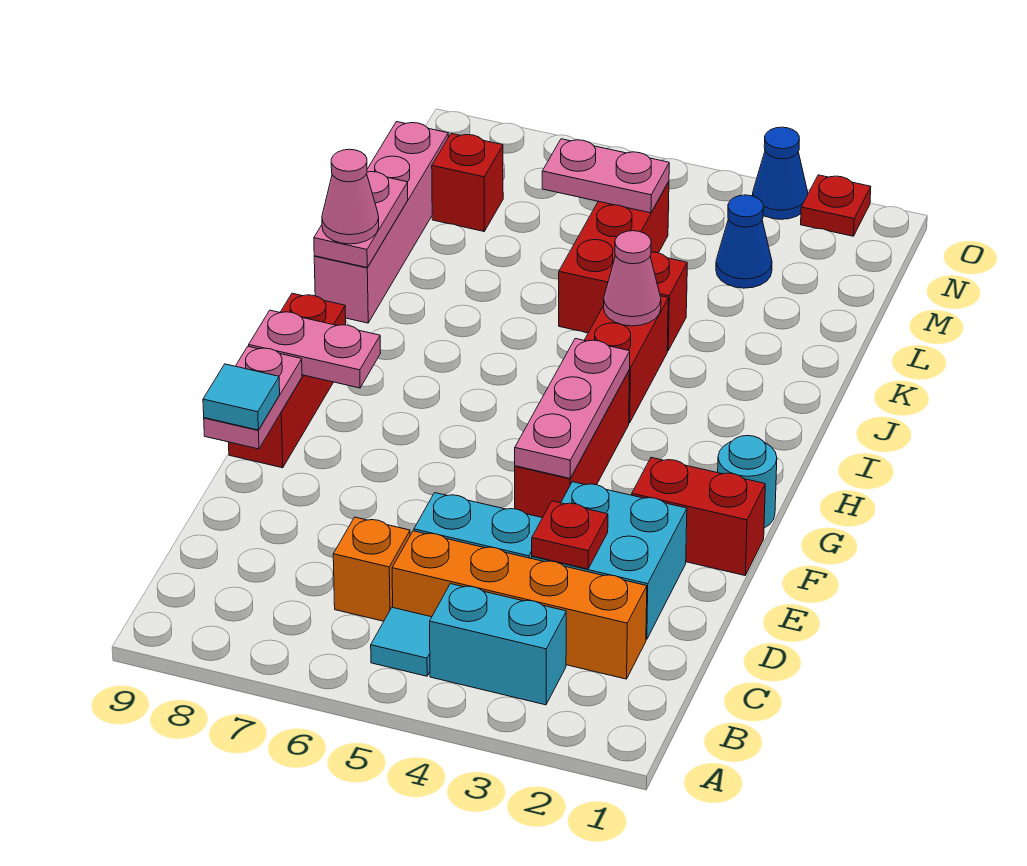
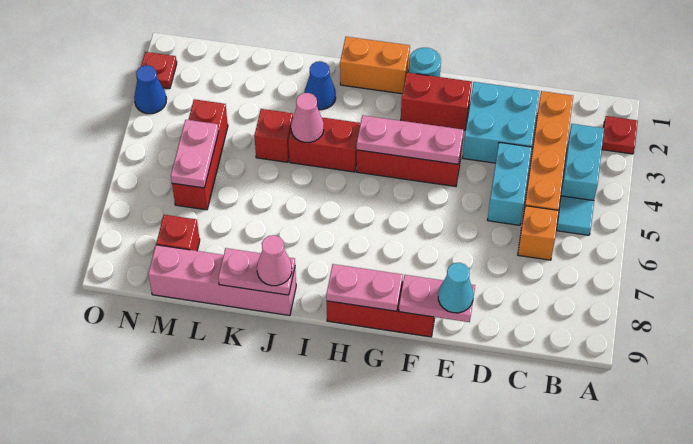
red plate D3 level 2 -> red plate A2 level 1
cyan tile E9 level 3 -> cyan cone E9 level 3
red brick F1:F2 level 1 -> red brick F2:G2 level 1
pink plate G8:G9 level 2 -> pink plate G9:H9 level 2
none -> orange brick H1:I1 level 1
red brick K5:M5 level 1 -> red brick M4:M6 level 1
blue cone M3 level 1 -> blue cone J2 level 1

